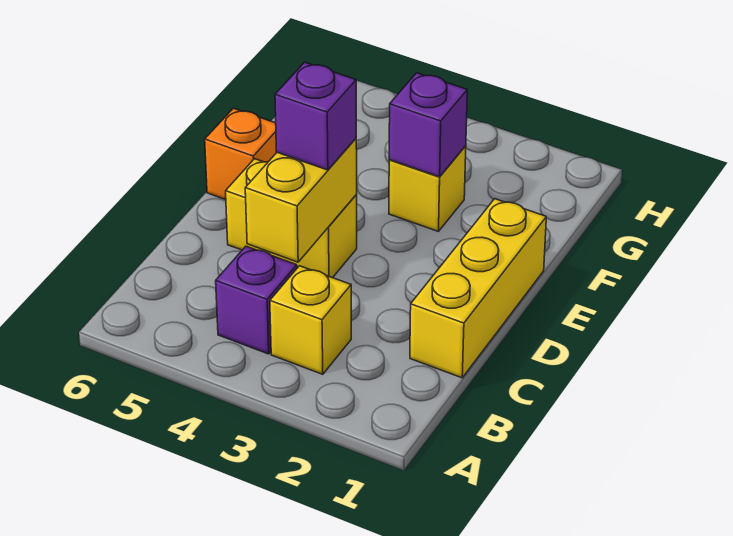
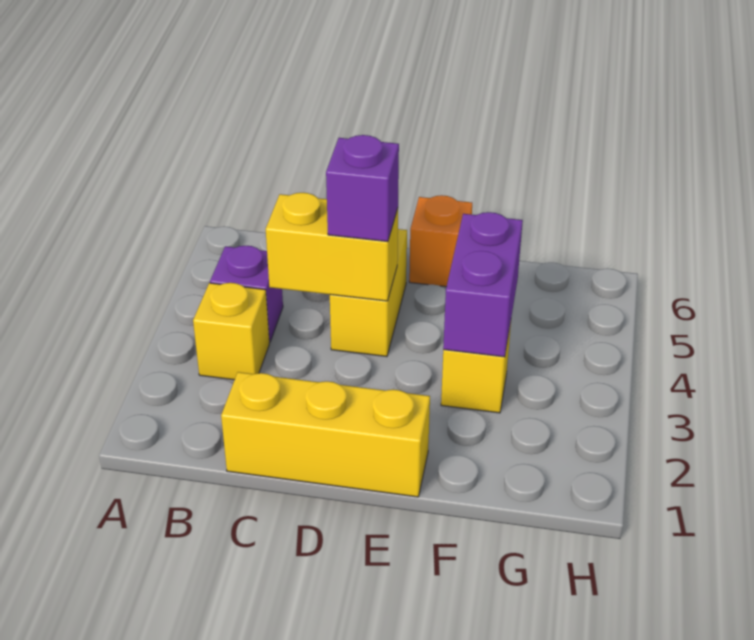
purple brick F3 level 2 -> purple brick F3:F4 level 2

